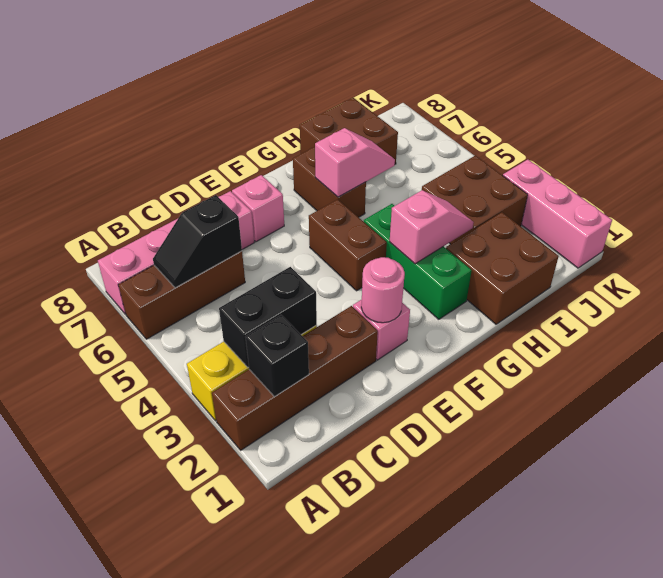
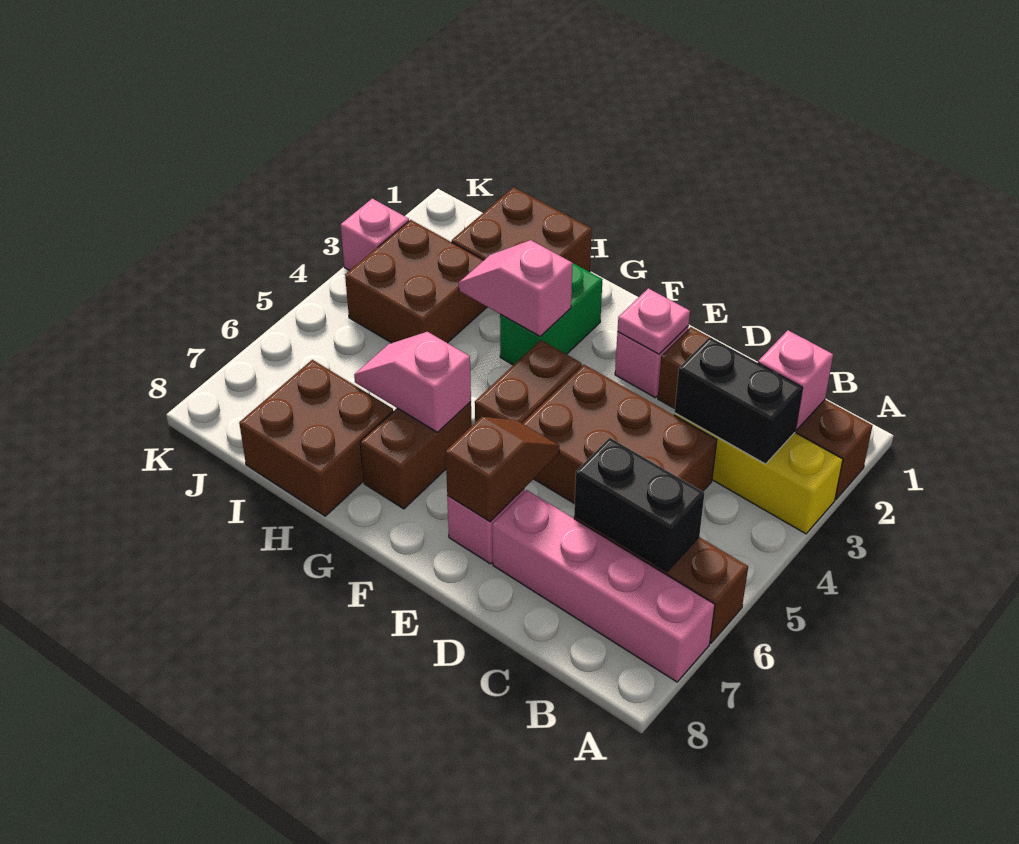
black brick B2 level 2 -> pink brick B2 level 2
black slope B6:C6 level 2 top C -> black brick B6:C6 level 2
none -> brown brick C4:E5 level 1
pink round brick E2 level 2 -> pink plate E2 level 2
none -> brown slope E6:E7 level 2 top 7
green brick G2:G4 level 1 -> green brick G2:G3 level 1
pink brick K1:K3 level 1 -> pink brick K3 level 1

